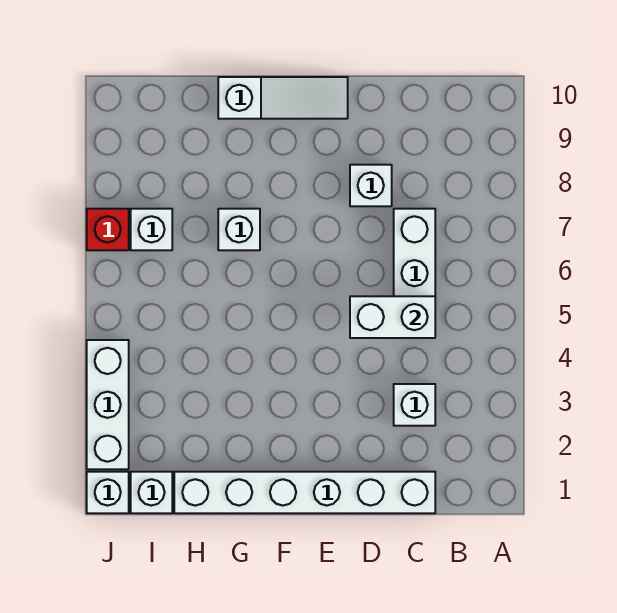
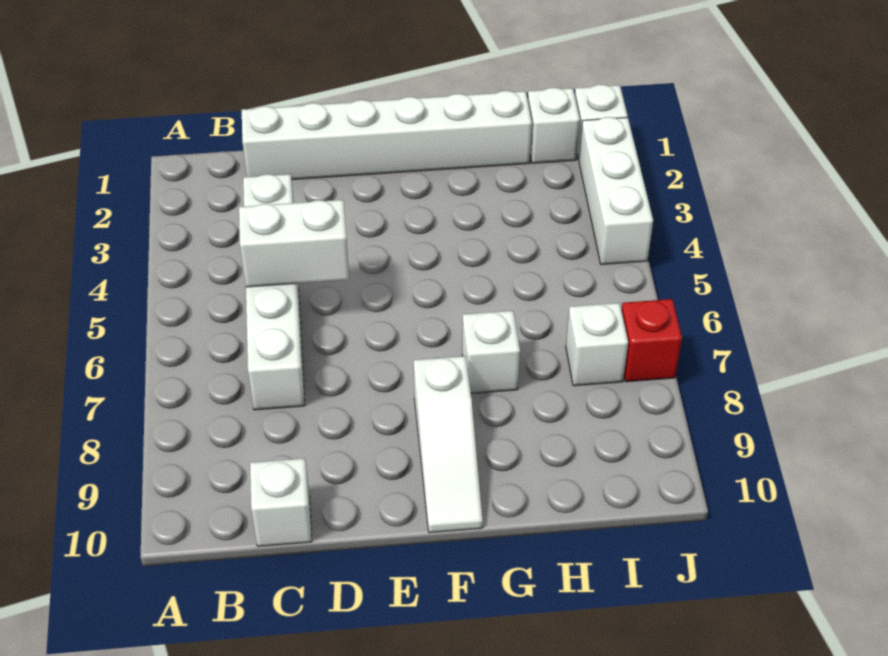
white brick D8 level 1 -> white brick C10 level 1
white slope E10:G10 level 1 top G -> white slope F8:F10 level 1 top 8

